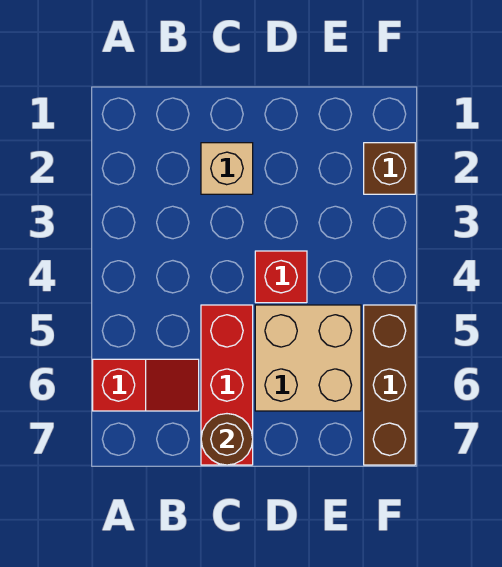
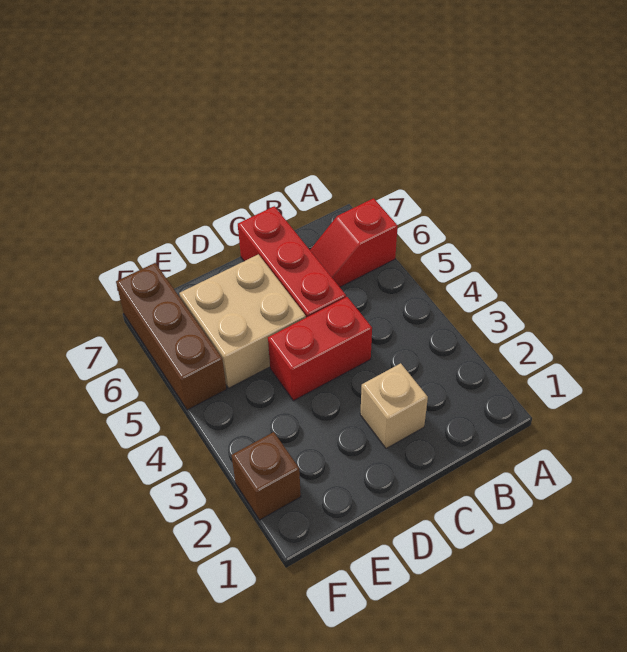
brown round brick C7 level 2 -> none
red brick D4 level 1 -> red brick C4:D4 level 1

